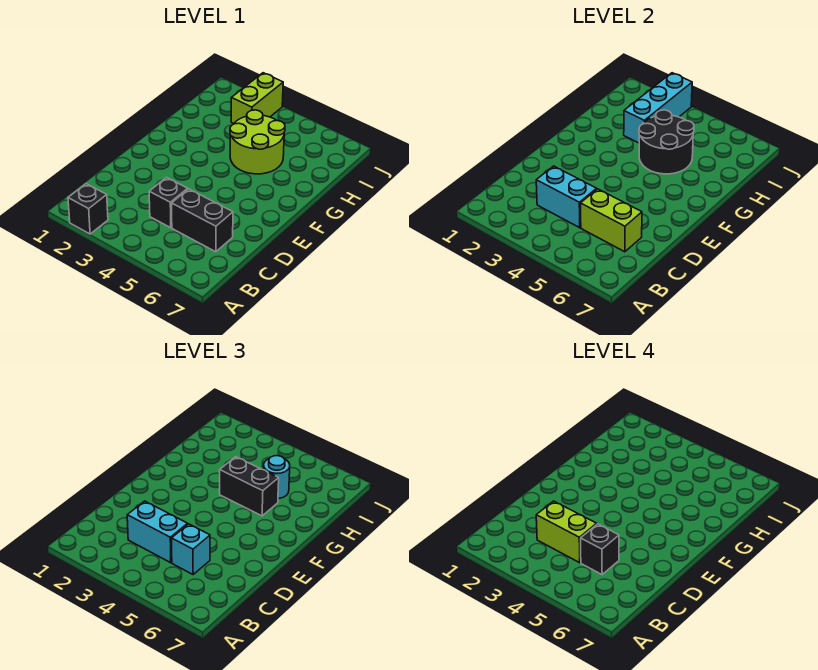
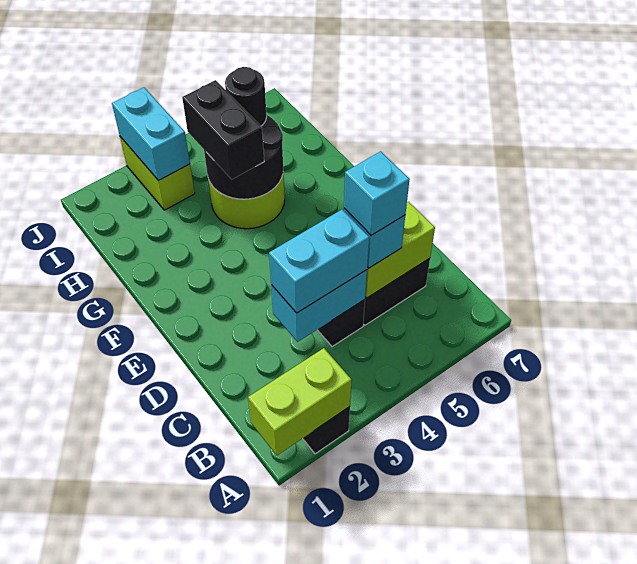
lime brick C3:C4 level 4 -> lime brick A1:A2 level 2
black brick C5 level 4 -> cyan brick C5 level 4
black brick G4:G5 level 3 -> black brick G4:H4 level 3
cyan brick H3:J3 level 2 -> cyan brick I3:J3 level 2
cyan round brick H5 level 3 -> black round brick H5 level 3

